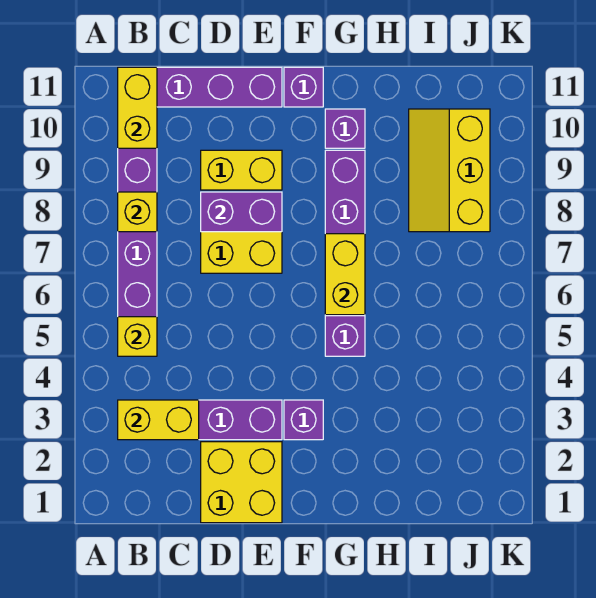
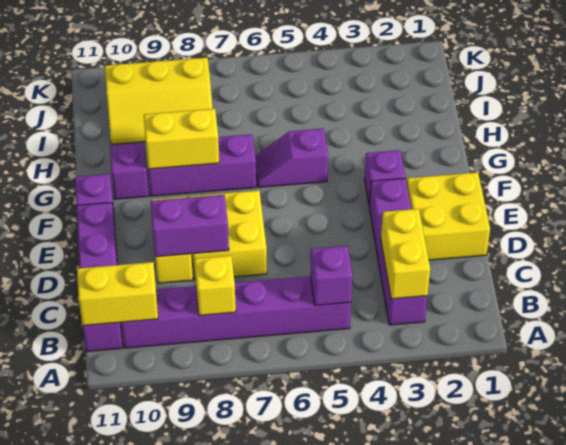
yellow brick B5 level 2 -> purple brick B5 level 2
purple brick D8:E8 level 2 -> purple brick D8:D9 level 2
yellow brick G6:G7 level 2 -> yellow brick G8:G9 level 2

